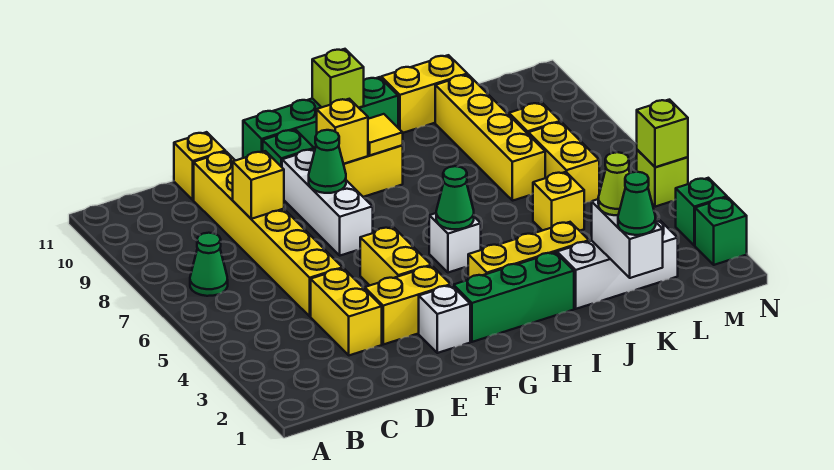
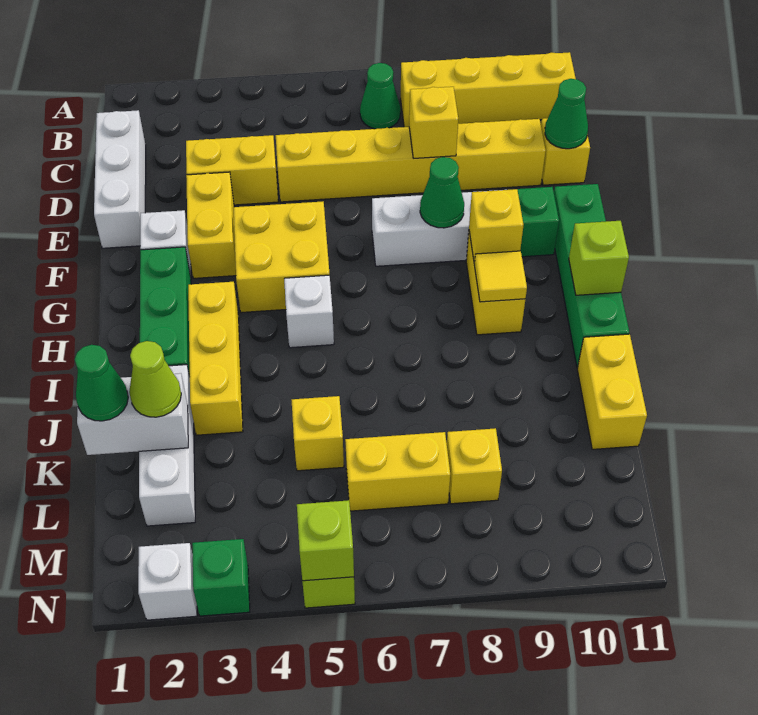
none -> white brick C1:E1 level 1
yellow brick F4:F5 level 1 -> yellow brick F4:G5 level 1
green cone H5 level 2 -> green cone D11 level 2
yellow brick K7:K10 level 1 -> yellow brick B8:B11 level 1
green brick N2 level 1 -> white brick N2 level 1

